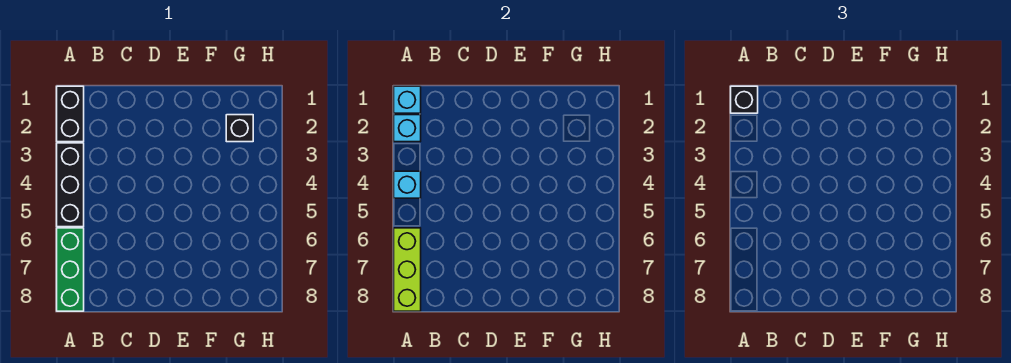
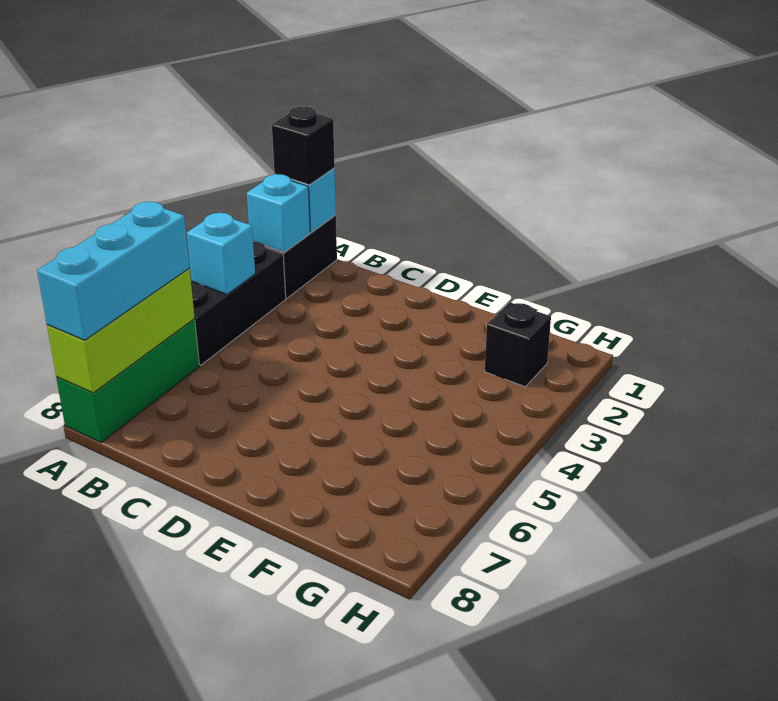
none -> cyan brick A6:A8 level 3

